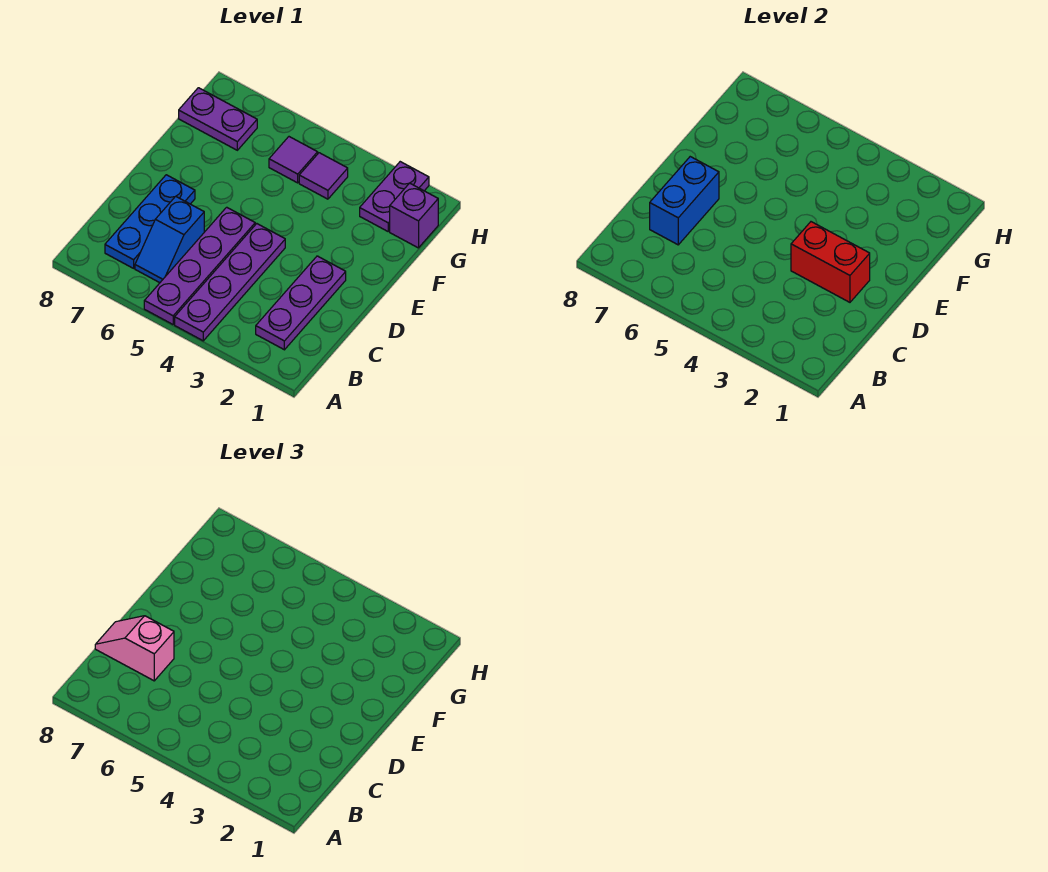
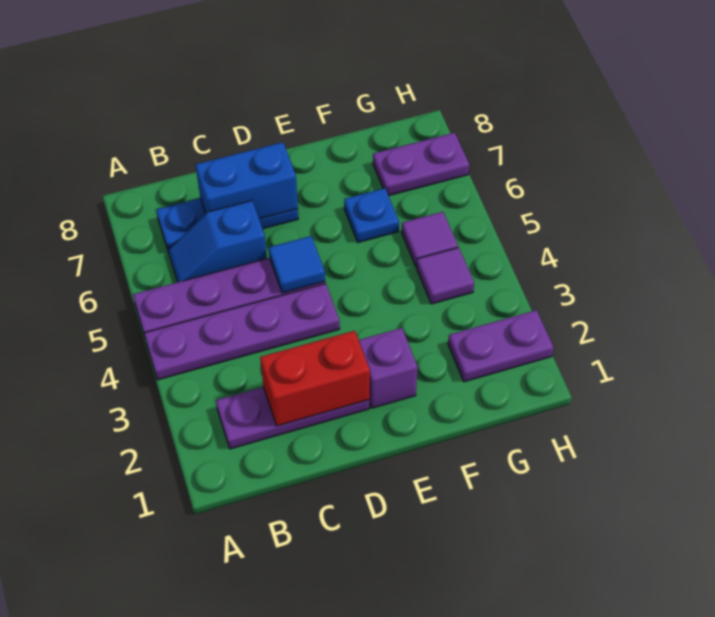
pink slope C7:C8 level 3 top 7 -> none
red brick D2:D3 level 2 -> red brick C2:D2 level 2
none -> blue tile D5 level 2
none -> blue plate F6 level 1
purple brick G1 level 1 -> purple brick E2 level 1
purple plate G7:G8 level 1 -> purple plate G7:H7 level 1

